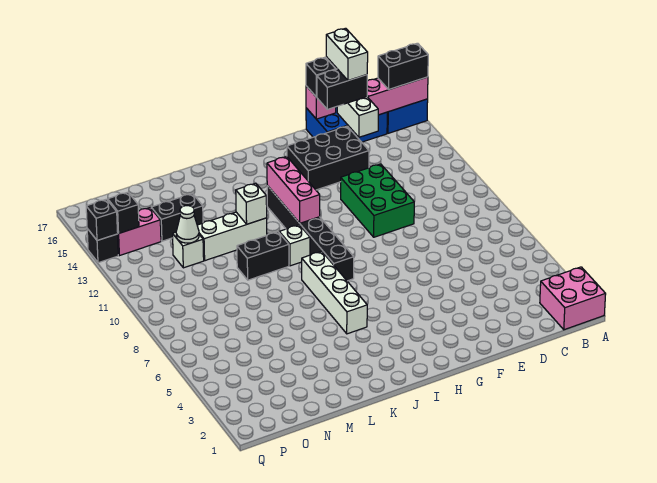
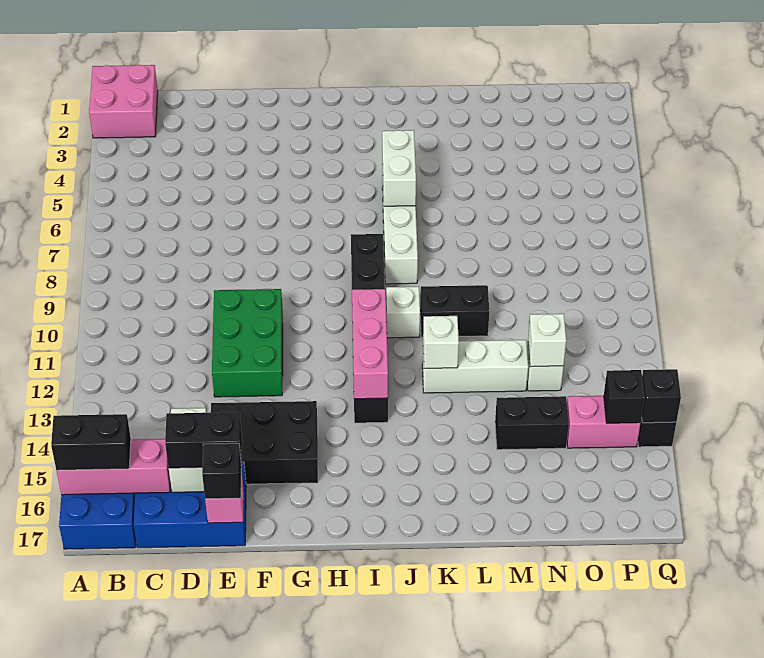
white brick D16:D17 level 4 -> white brick J5:J6 level 2
white cone N12 level 2 -> white brick N12 level 2

